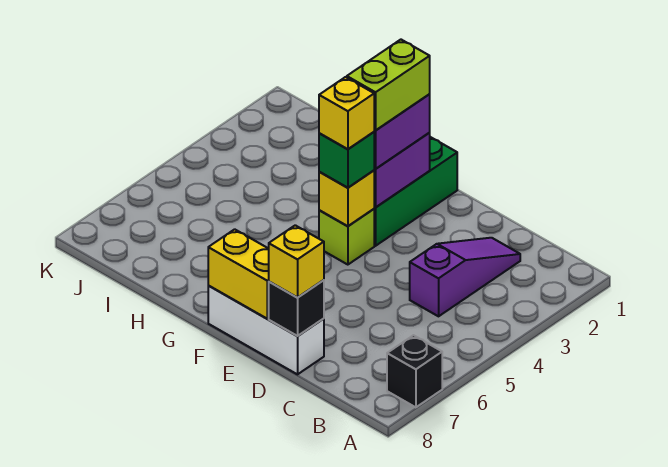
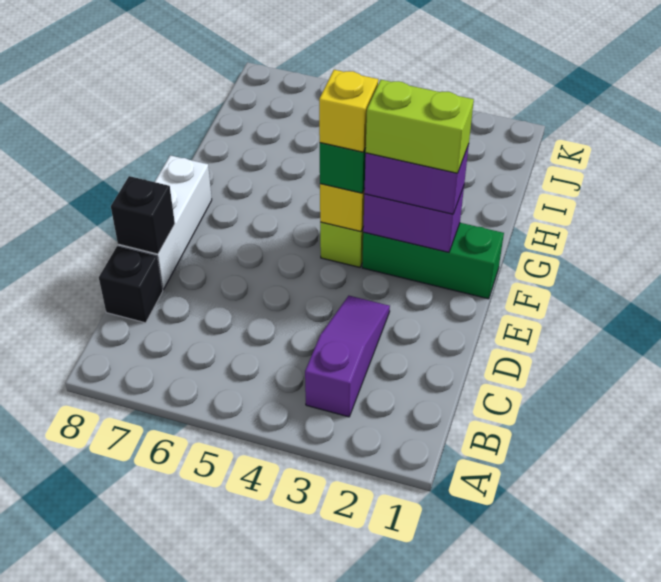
black brick A7 level 1 -> black brick C8 level 1
purple slope C2:C4 level 1 top 4 -> purple slope B3:D3 level 1 top B
yellow brick D8 level 3 -> none
yellow brick E8:F8 level 2 -> none

